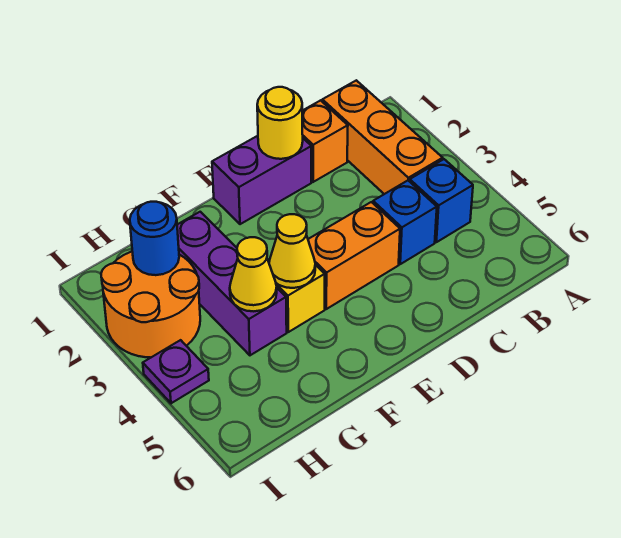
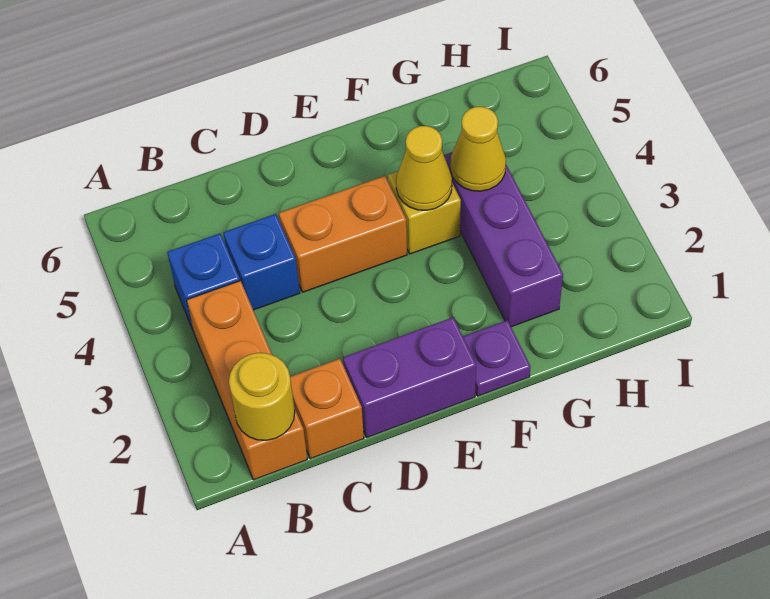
yellow round brick D1 level 2 -> yellow round brick B1 level 2
orange round brick H2:I3 level 1 -> none
blue round brick H2 level 2 -> none
purple plate I4 level 1 -> purple plate F1 level 1

